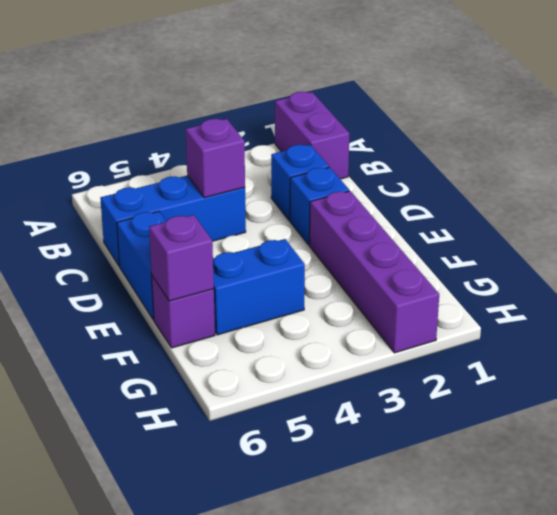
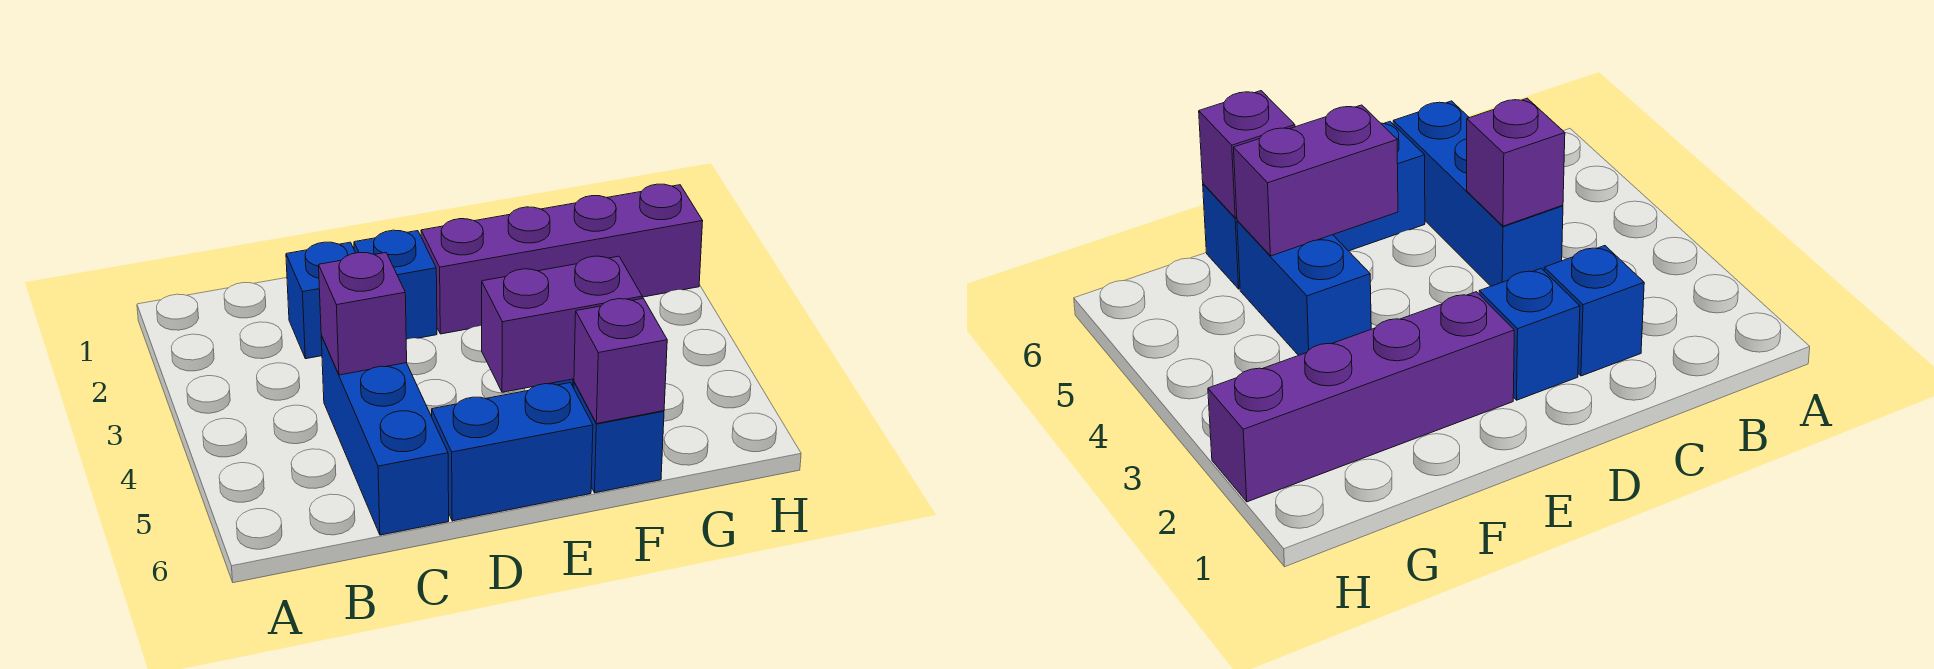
purple brick A1:B1 level 1 -> purple brick E5:F5 level 2
purple brick F6 level 1 -> blue brick F6 level 1

